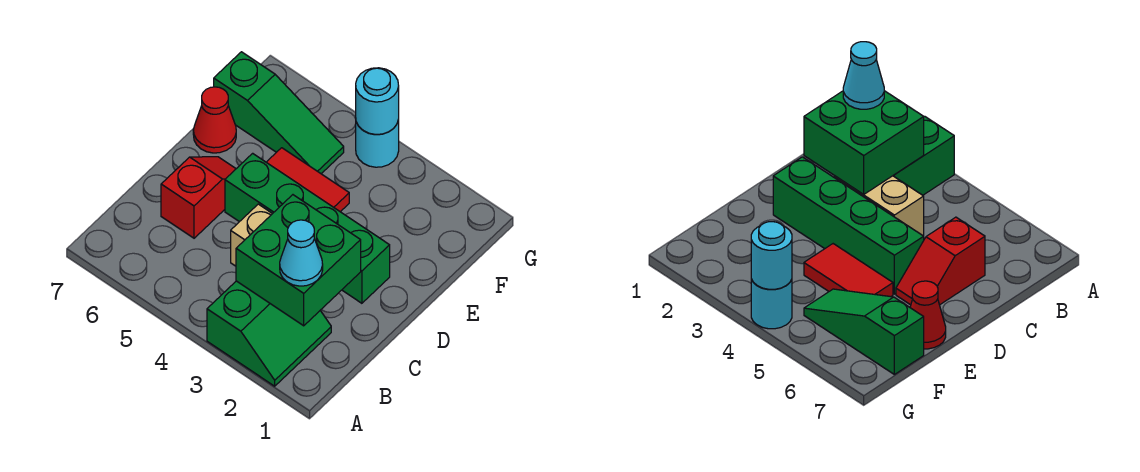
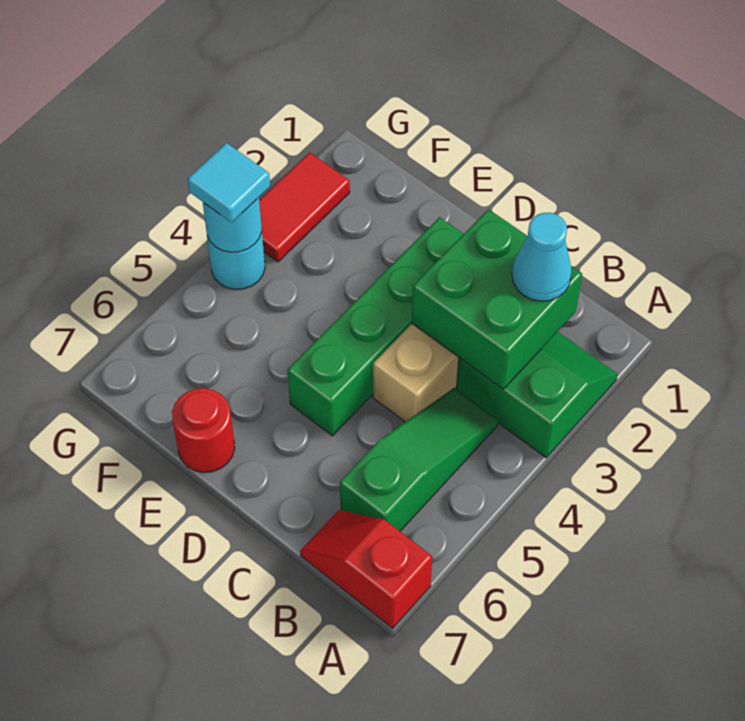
red slope C6:D6 level 1 top C -> red slope A7:B7 level 1 top A
red tile E4:E5 level 1 -> red tile G2:G3 level 1
red cone E7 level 1 -> red round brick E7 level 1
green slope F5:F7 level 1 top 7 -> green slope B4:B6 level 1 top 6
none -> cyan tile G4 level 3

